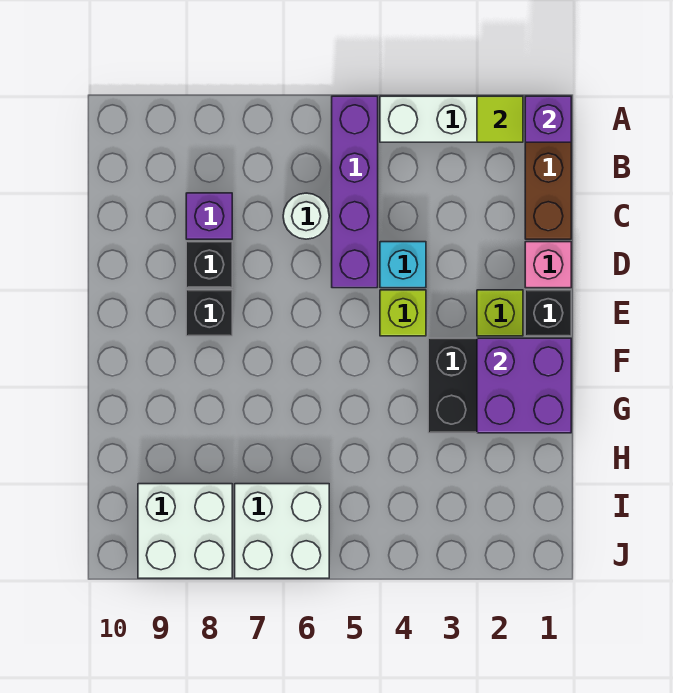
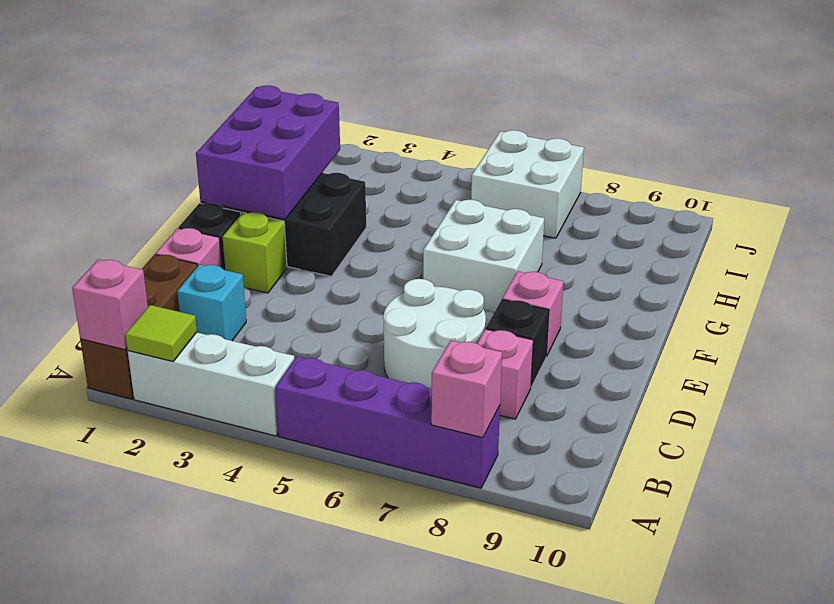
purple brick A1 level 2 -> pink brick A1 level 2
purple brick A5:D5 level 1 -> purple brick A5:A8 level 1
none -> pink brick A8 level 2
white round brick C6 level 1 -> white round brick C6:D7 level 1
purple brick C8 level 1 -> pink brick C8 level 1
cyan brick D4 level 1 -> cyan brick C2 level 1
lime brick E4 level 1 -> none
black brick E8 level 1 -> pink brick E8 level 1
purple brick F1:G2 level 2 -> purple brick F1:H2 level 2
white brick I8:J9 level 1 -> white brick F6:G7 level 1

